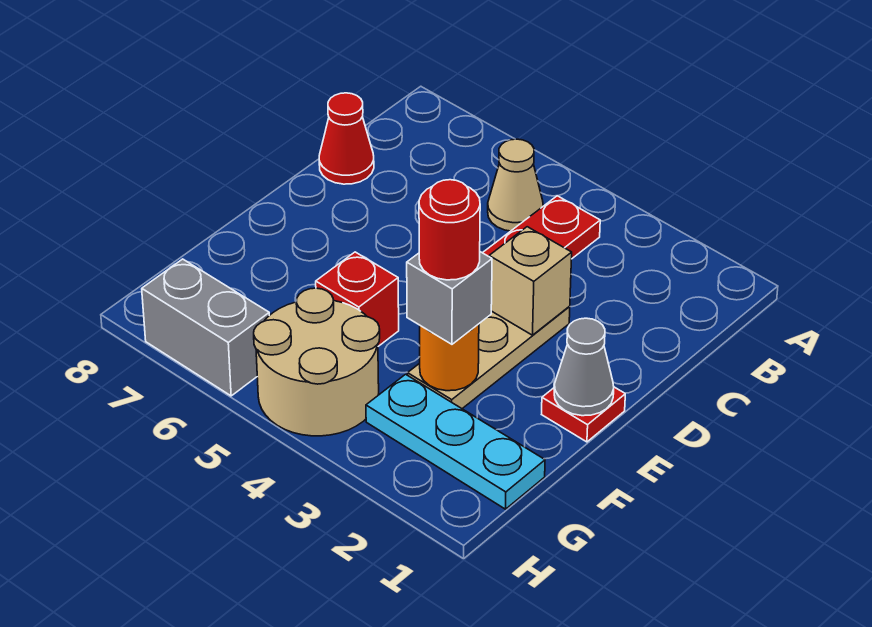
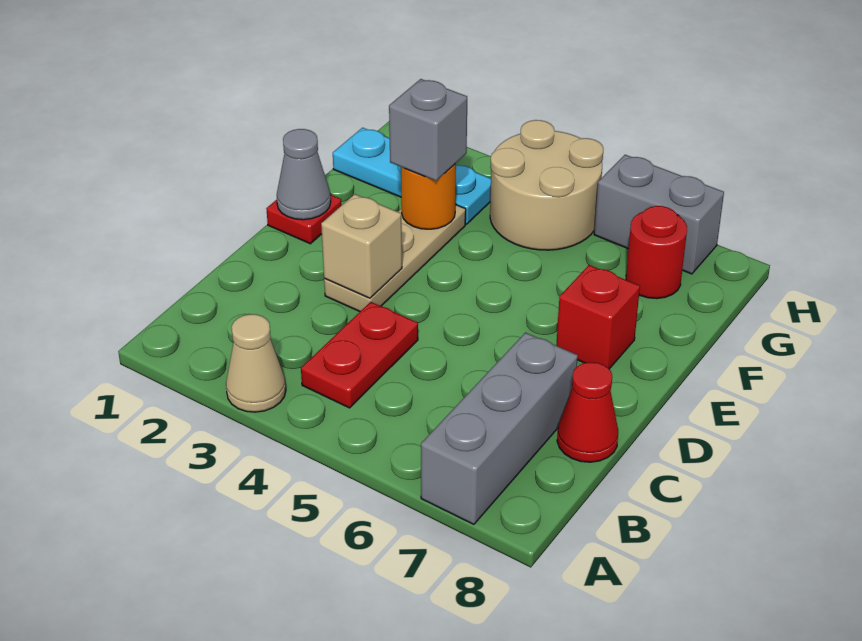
none -> grey brick A7:C7 level 1
tan cone B5 level 1 -> tan cone A3 level 1
red round brick F3 level 4 -> red round brick G7 level 1
red brick F5 level 1 -> red brick E7 level 1

